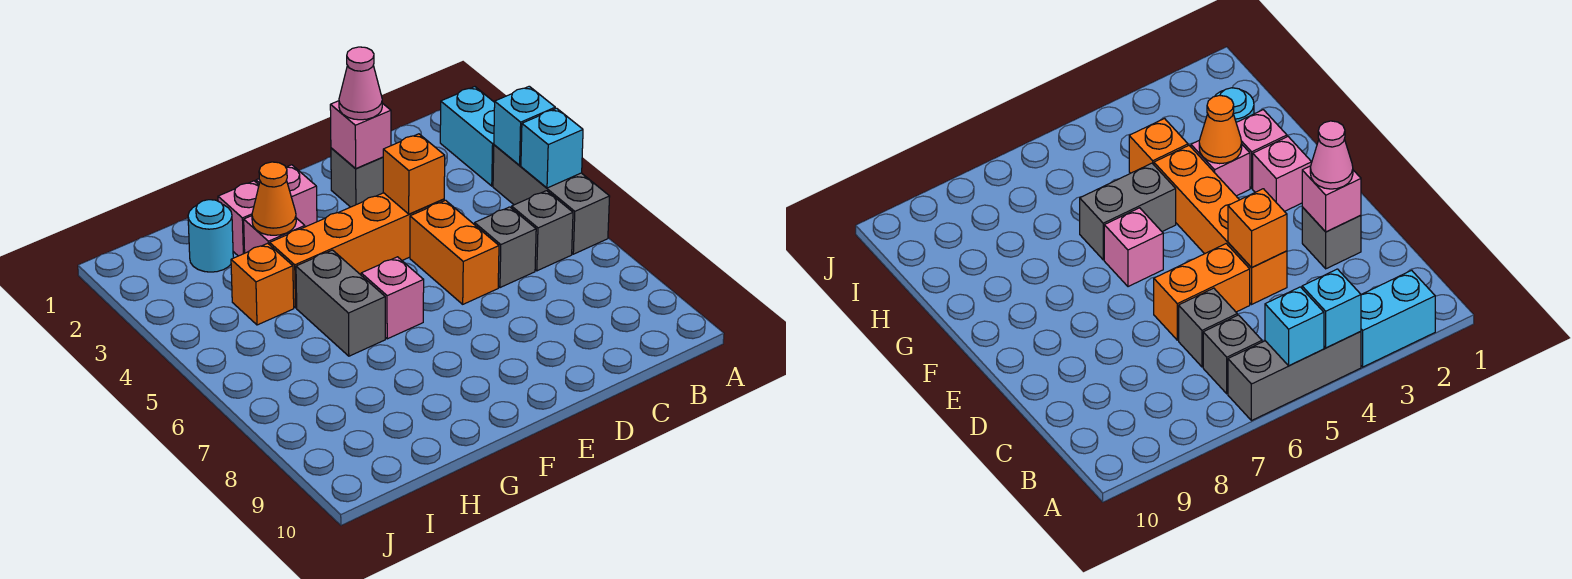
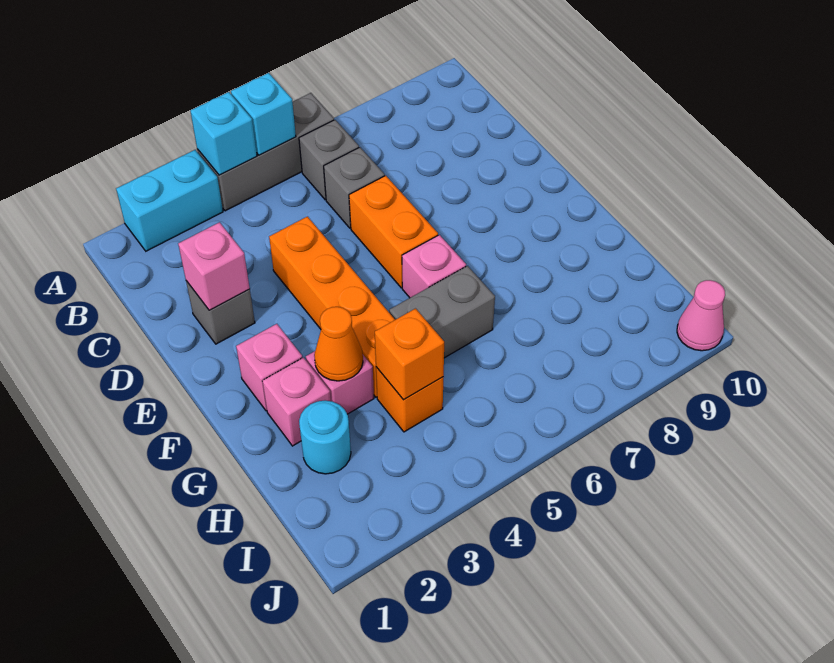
pink cone D2 level 3 -> pink cone J10 level 1
orange brick D4 level 2 -> orange brick H4 level 2
orange brick D5:D6 level 1 -> orange brick D6:E6 level 1

